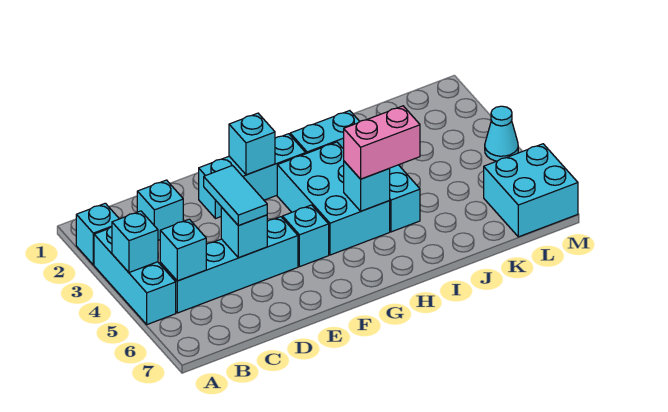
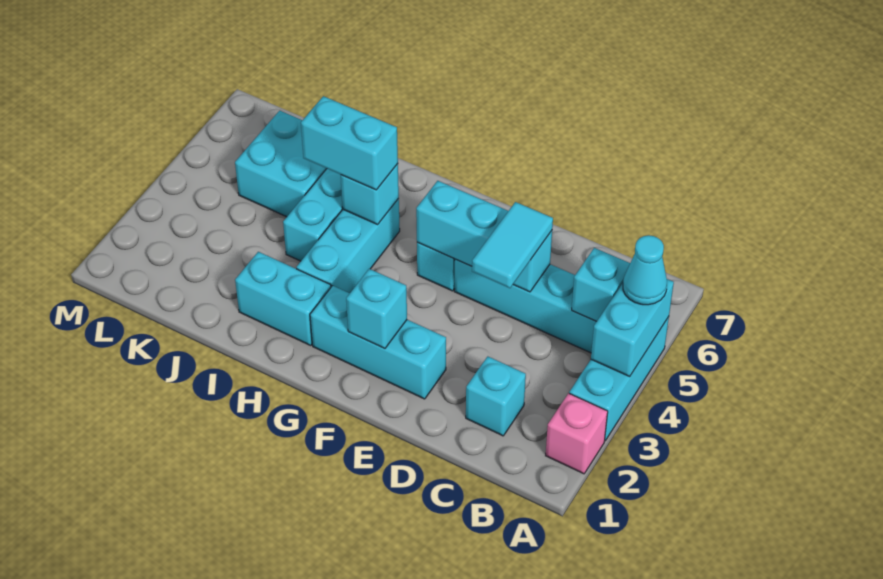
cyan brick A2 level 1 -> pink brick A2 level 1
cyan brick A4 level 2 -> cyan brick A4:A5 level 2
cyan brick D5 level 2 -> cyan brick D5:F5 level 2
cyan brick G3:H5 level 1 -> cyan brick H3:H5 level 1
pink brick H5:I5 level 3 -> cyan brick H5:I5 level 3
cyan brick L6:M7 level 1 -> cyan brick J5:K6 level 1
cyan cone M4 level 1 -> cyan cone A5 level 3

